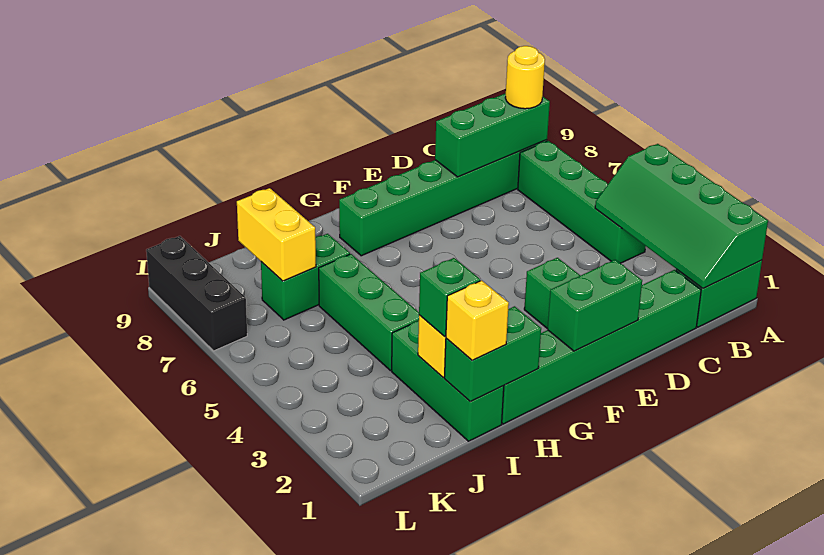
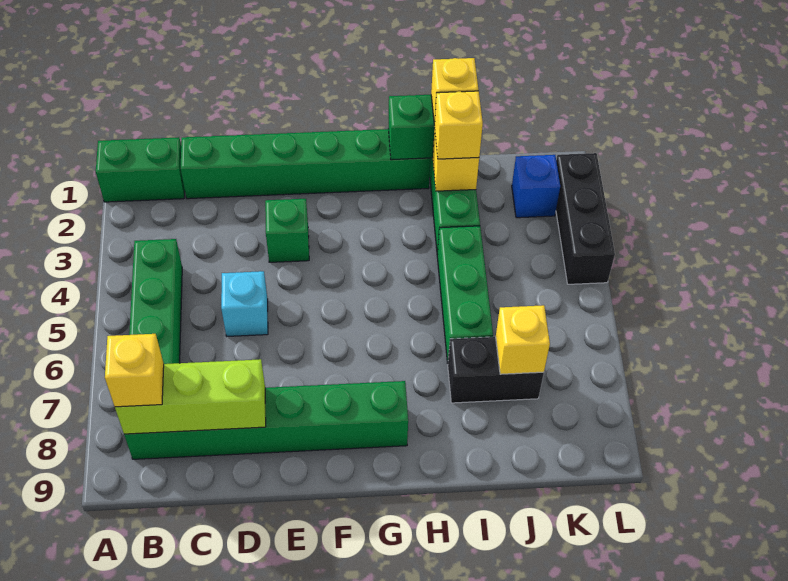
green slope A1:B4 level 2 top A -> none
green brick B8:D8 level 2 -> lime brick B8:D8 level 2
yellow round brick B8 level 3 -> yellow brick B8 level 3
none -> cyan brick D5 level 1
green brick E1:F1 level 2 -> none
green brick I2 level 3 -> yellow brick I2 level 3
green brick I7:J7 level 1 -> black brick I7:J7 level 1
yellow brick J7:J8 level 2 -> yellow brick J7 level 2
none -> blue brick K2 level 1
black brick L7:L9 level 1 -> black brick L2:L4 level 1

